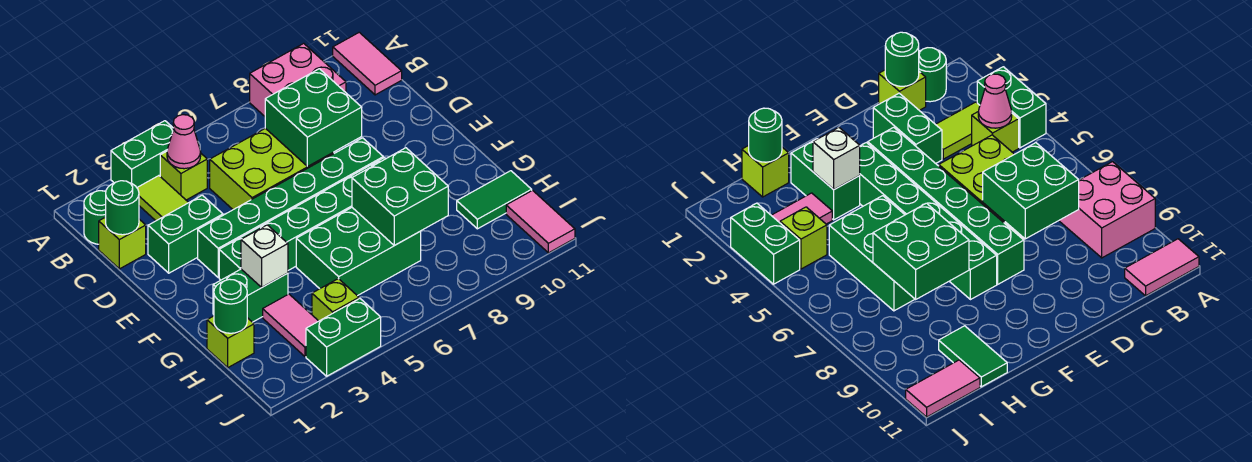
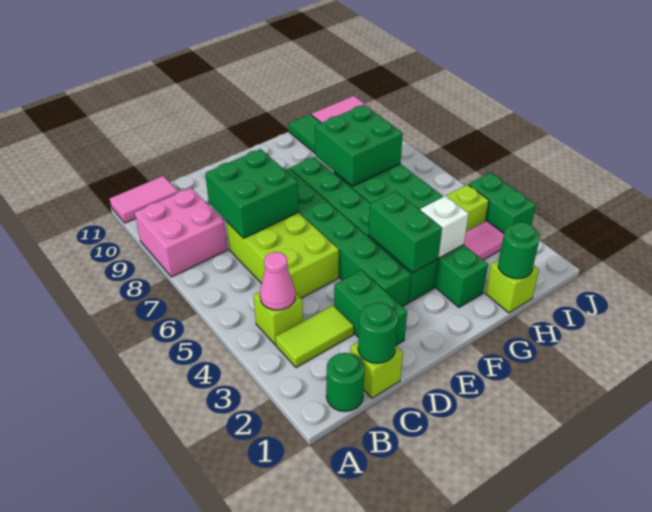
green brick A3:A4 level 1 -> green brick F3:F4 level 2

